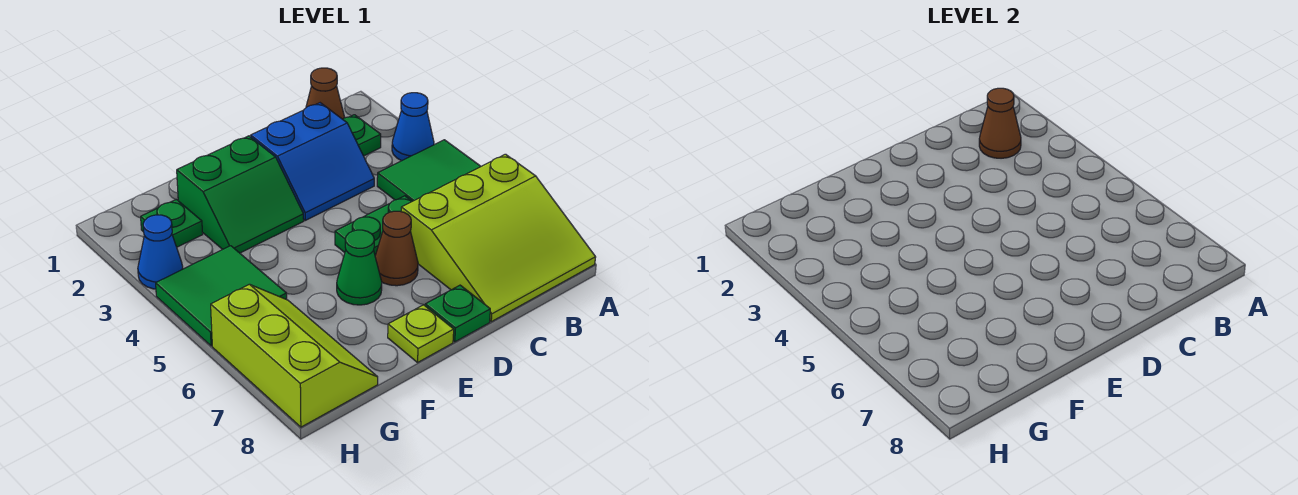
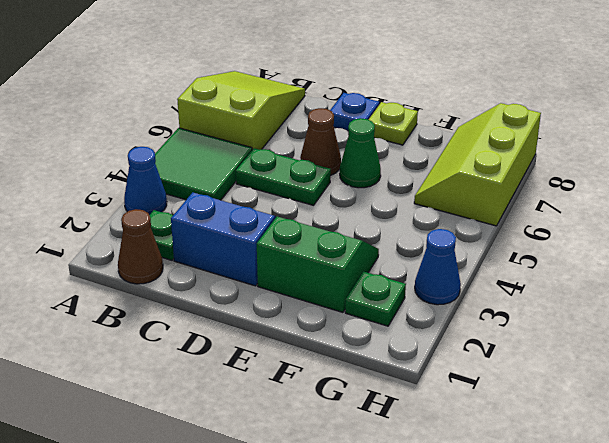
lime slope A6:C8 level 1 top 6 -> lime slope A6:B8 level 1 top 6
brown cone B2 level 2 -> none
green plate D8 level 1 -> blue plate D8 level 1
green tile G4:H5 level 1 -> none

